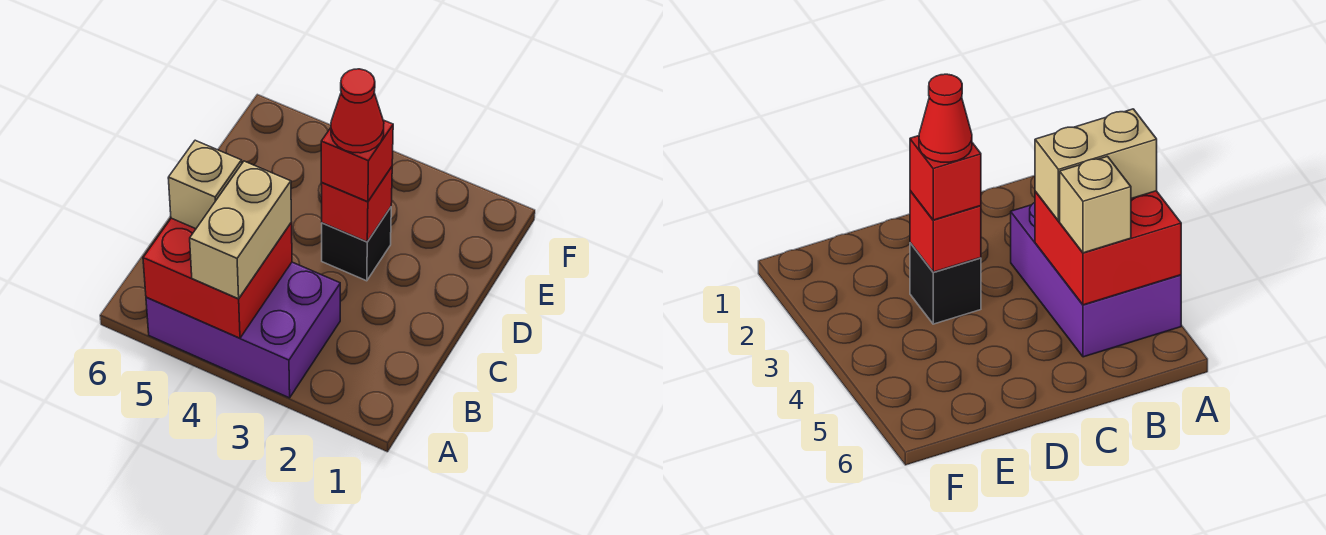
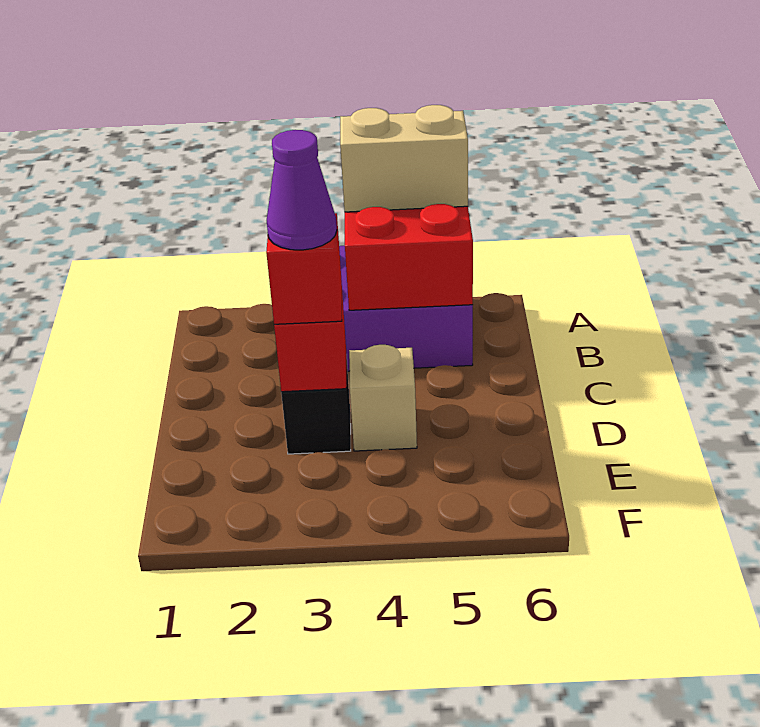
tan brick A4:B4 level 3 -> tan brick A4:A5 level 3
tan brick B5 level 3 -> tan brick D4 level 1
red cone D3 level 4 -> purple cone D3 level 4

